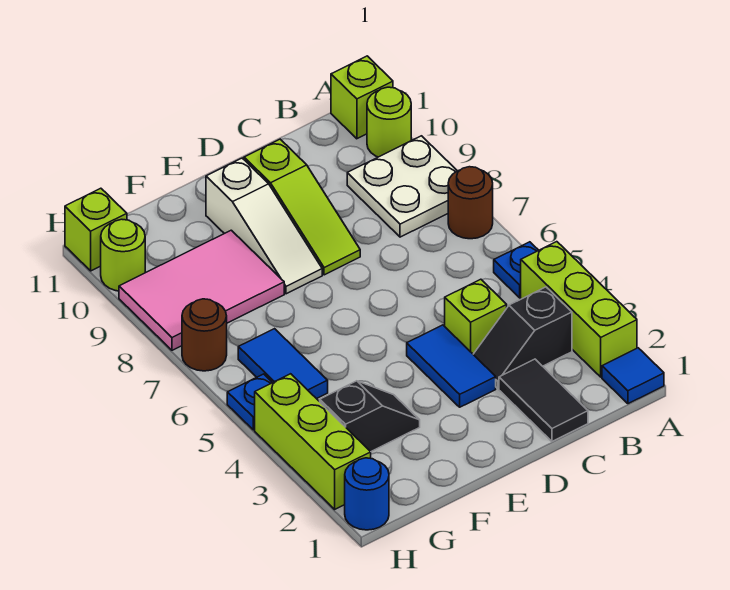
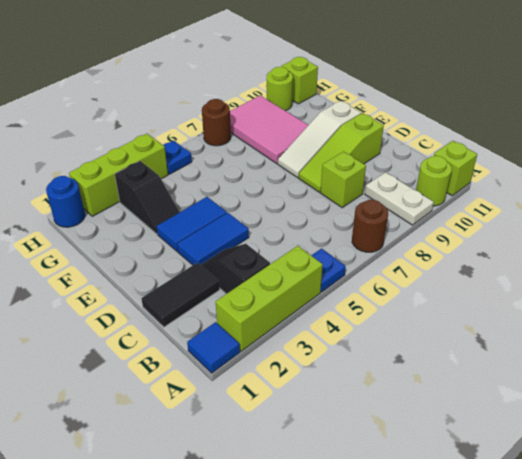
white plate A8:B9 level 1 -> white plate A9:B9 level 1
lime brick C4 level 1 -> lime brick C8 level 1
blue tile G5:G6 level 1 -> blue tile E3:E4 level 1

